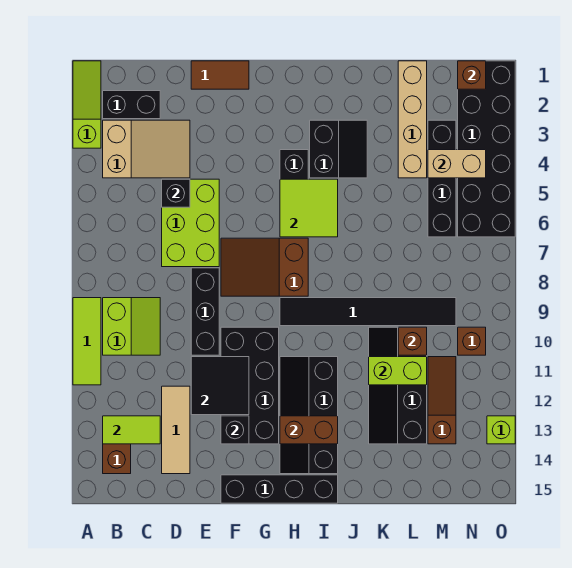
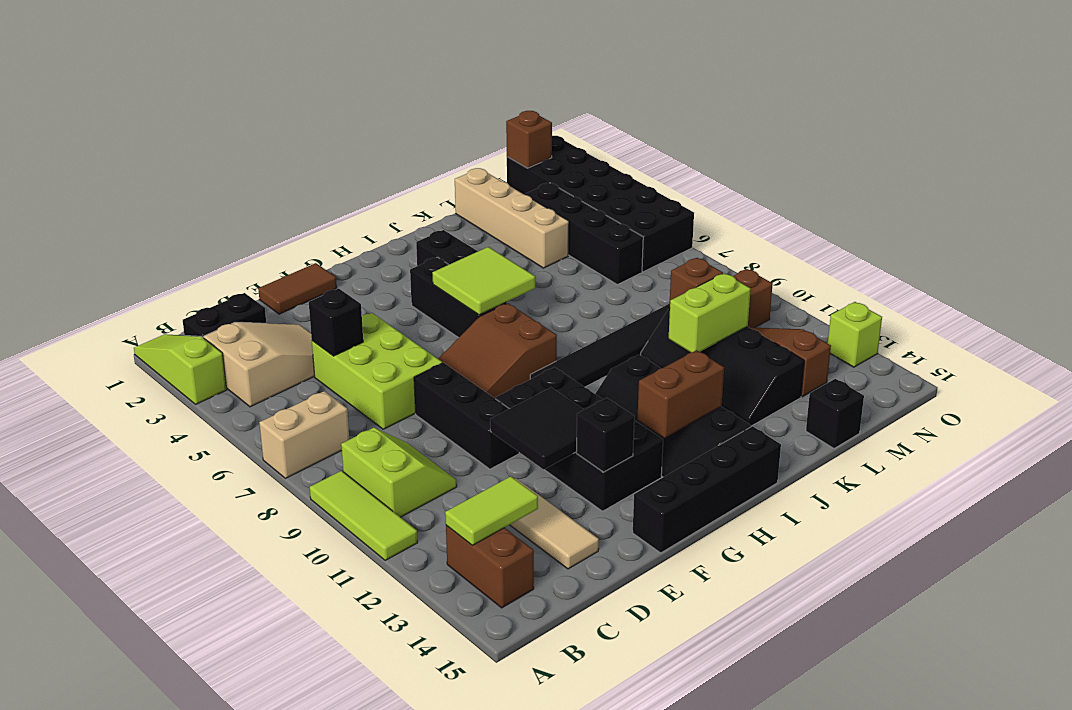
none -> black brick L15 level 1
tan brick M4:N4 level 2 -> tan brick A7:B7 level 1

